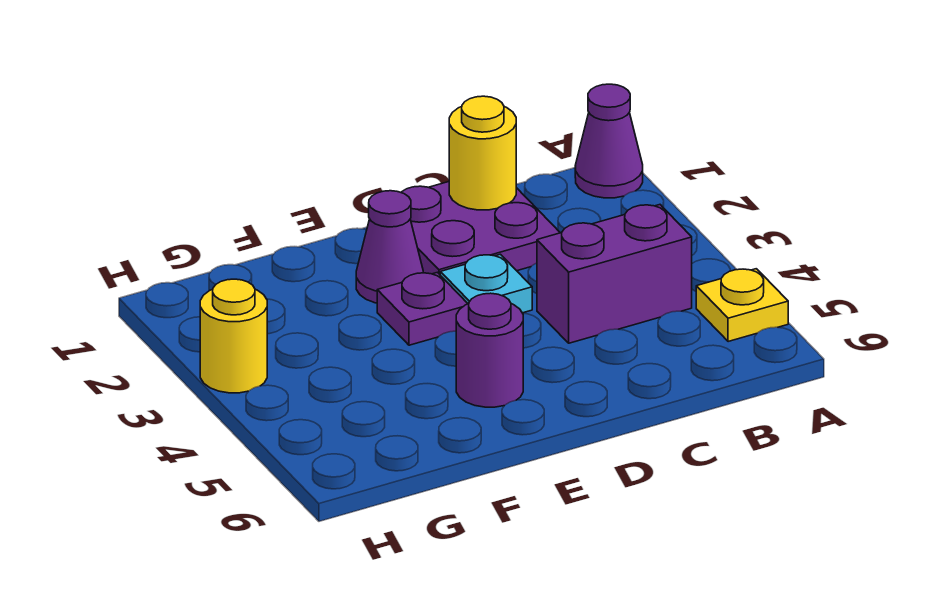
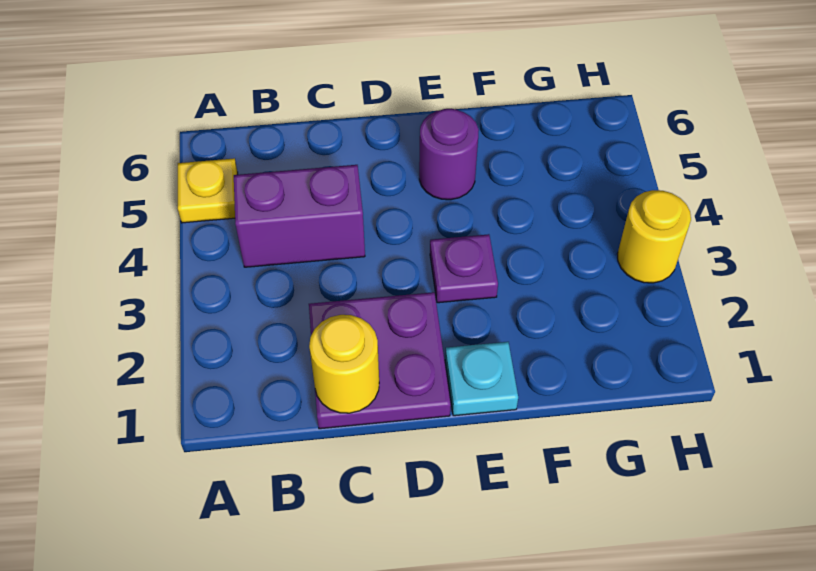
purple cone A1 level 1 -> none
cyan plate D3 level 1 -> cyan plate E1 level 1
purple cone E2 level 1 -> none

